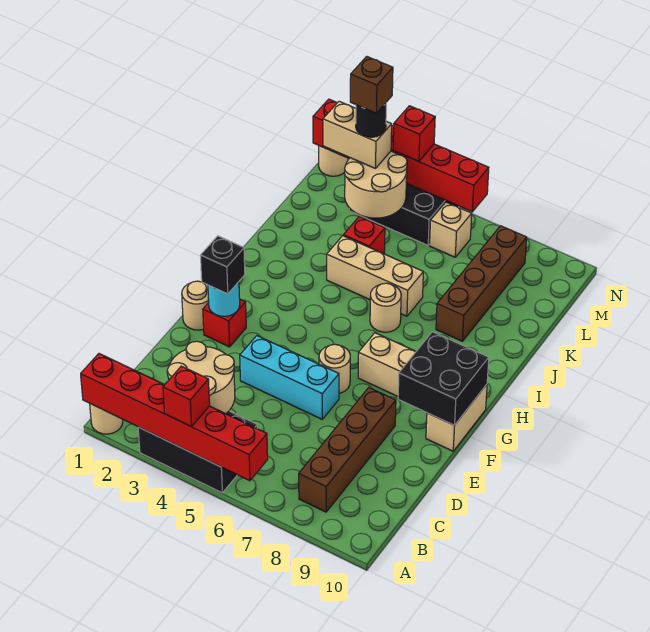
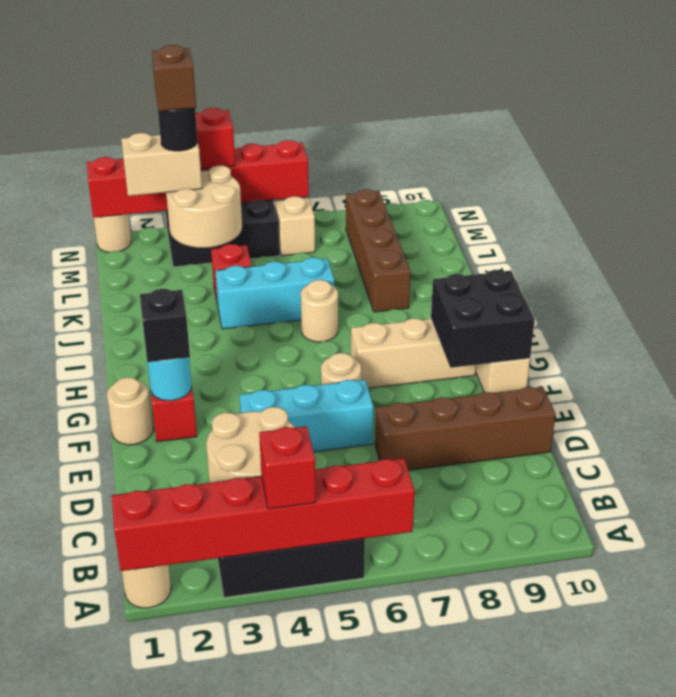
brown brick B8:E8 level 1 -> brown brick D7:D10 level 1
tan brick J4:J6 level 1 -> cyan brick J4:J6 level 1

